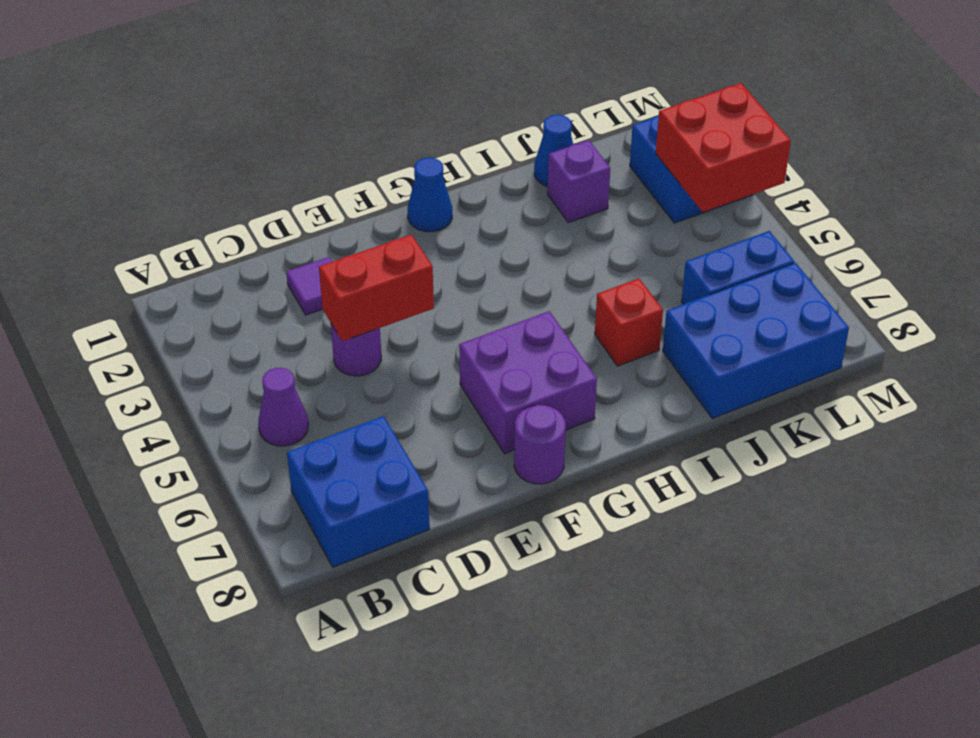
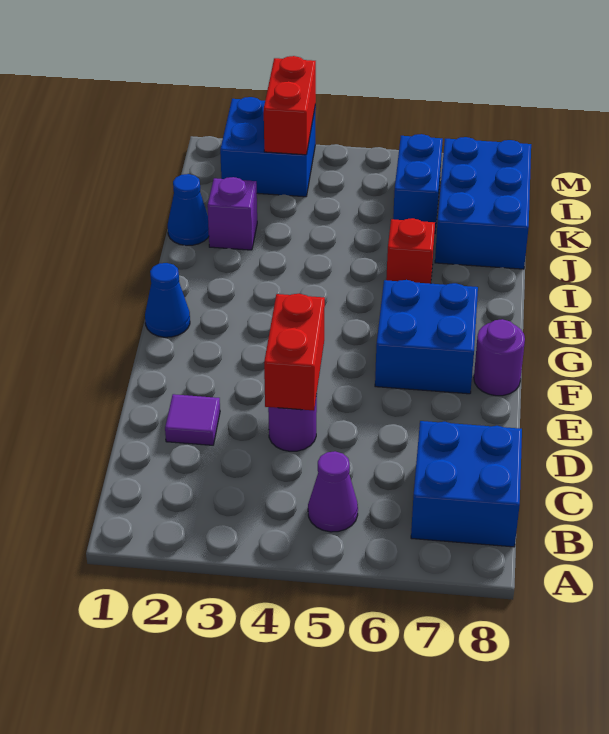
purple brick F6:G7 level 1 -> blue brick F6:G7 level 1
red brick L3:M4 level 2 -> red brick L3:M3 level 2

